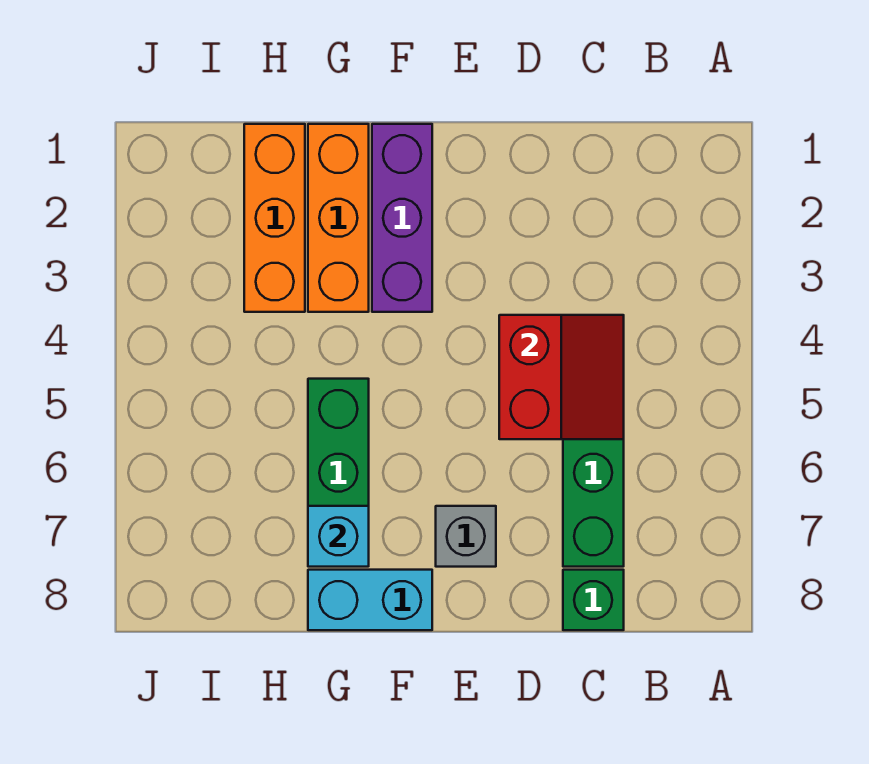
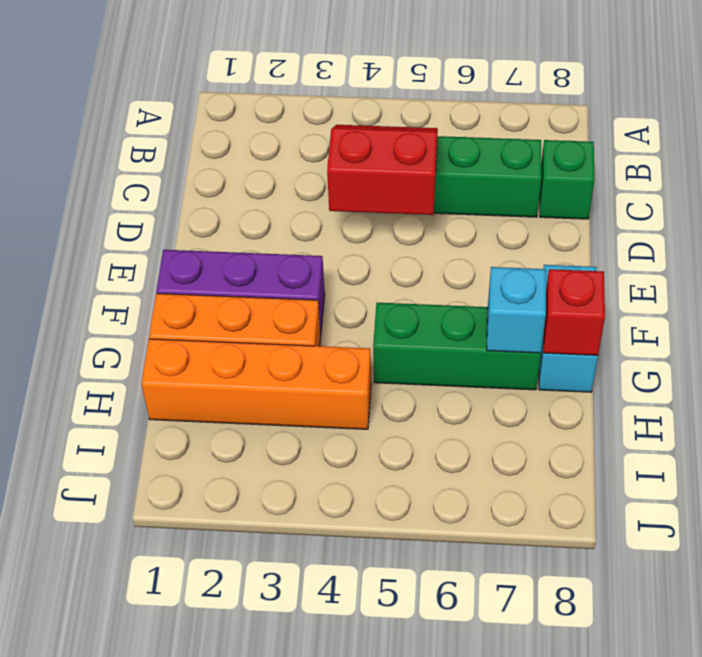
grey brick E7 level 1 -> none
none -> red brick G8 level 2
orange brick H1:H3 level 1 -> orange brick H1:H4 level 1

